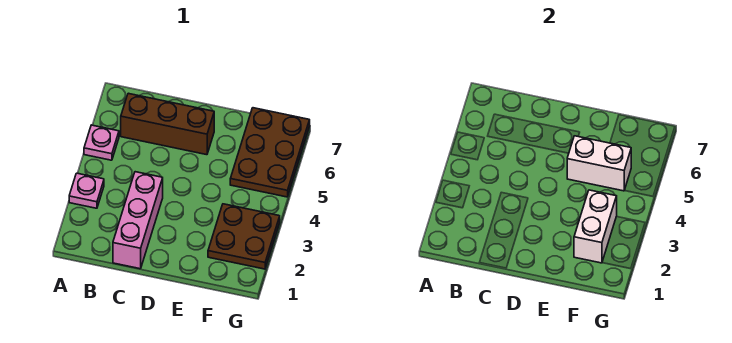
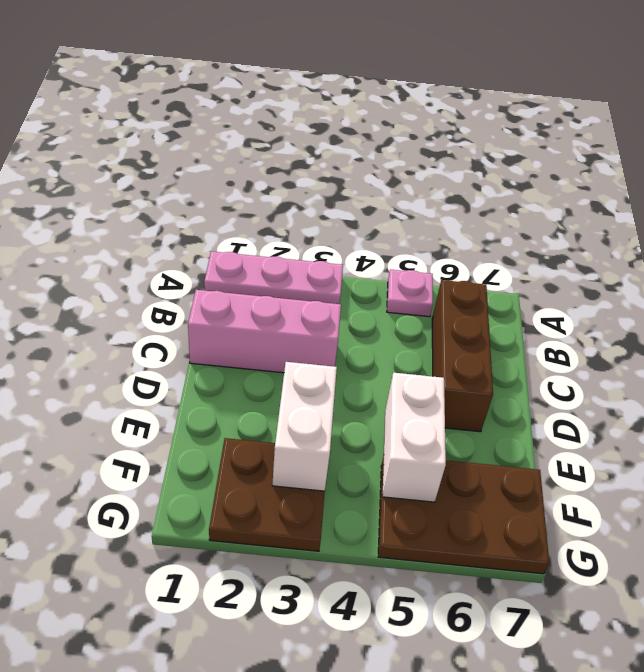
pink plate A3 level 1 -> pink plate A1:A3 level 1
white brick F2:F3 level 2 -> white brick E3:F3 level 2

